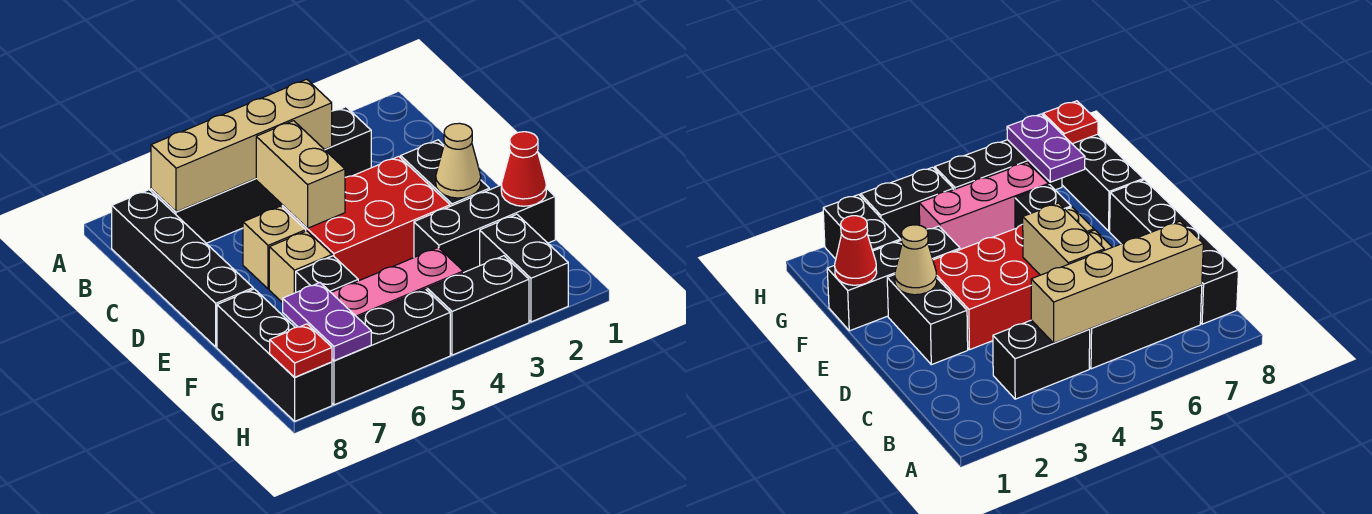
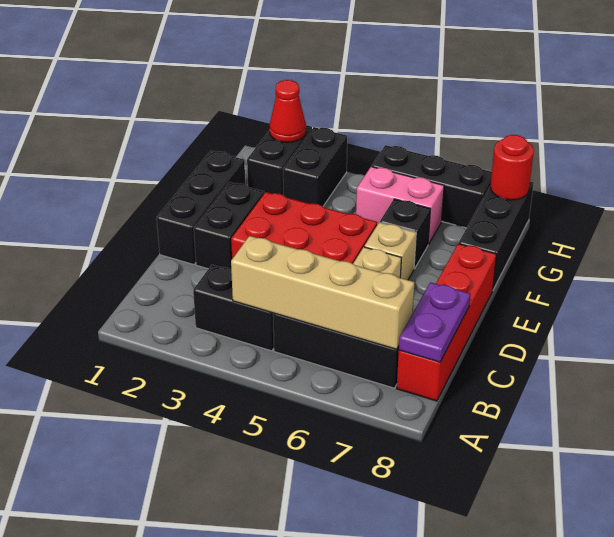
black brick B8:E8 level 1 -> red brick B8:E8 level 1
tan brick C5:D5 level 2 -> none
tan cone E2 level 2 -> none
black brick F1:F3 level 1 -> black brick D1:F1 level 1
red cone F1 level 2 -> red cone H2 level 2
pink brick G4:G6 level 1 -> pink brick G5:G6 level 1
purple plate G7:H7 level 2 -> purple plate B8:C8 level 2
black brick H3:H4 level 1 -> black brick G3:H3 level 1
red plate H8 level 2 -> red round brick H8 level 2

